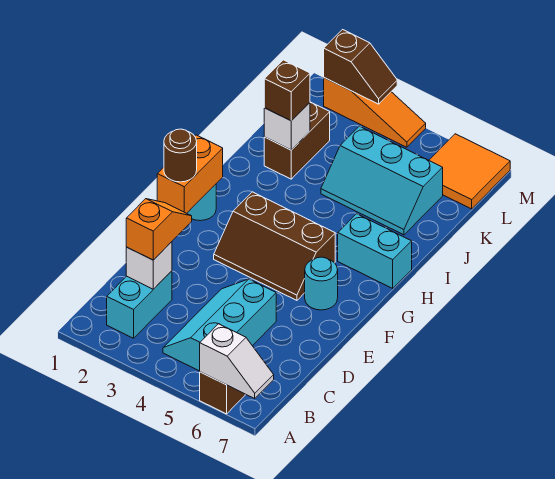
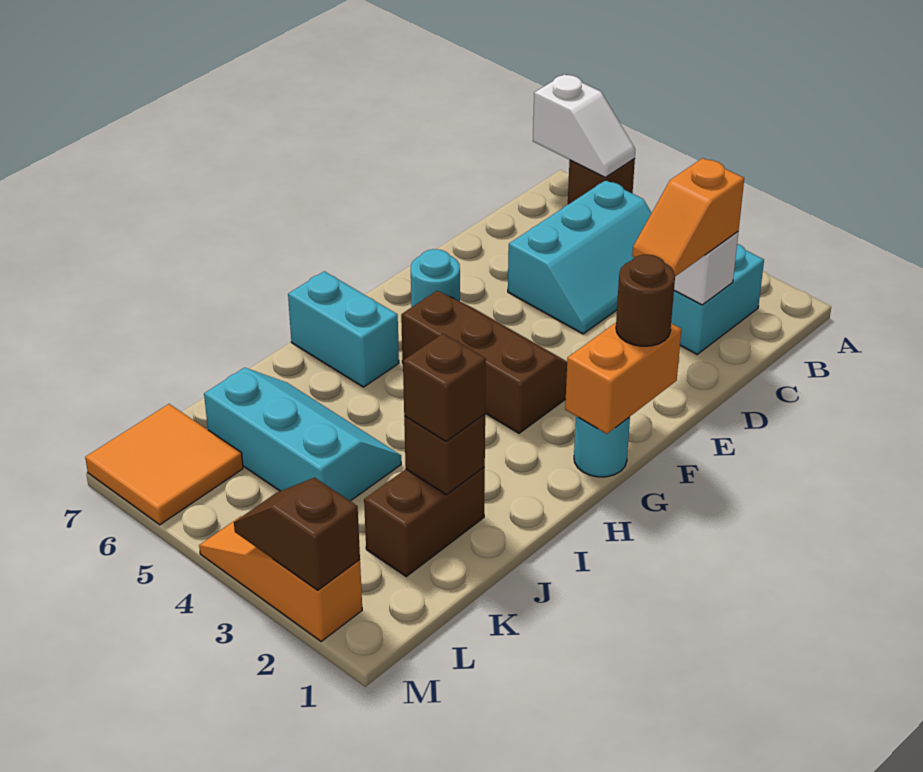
white slope A6:A7 level 2 top 6 -> white slope A6:A7 level 2 top 7
white brick J2 level 2 -> brown brick J2 level 2

